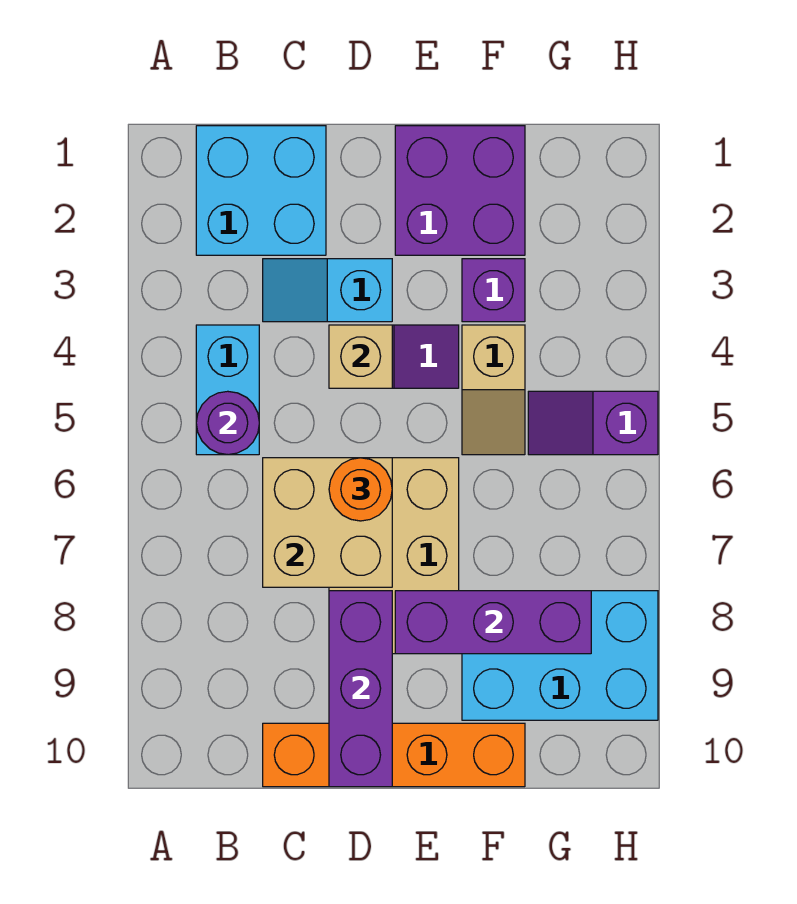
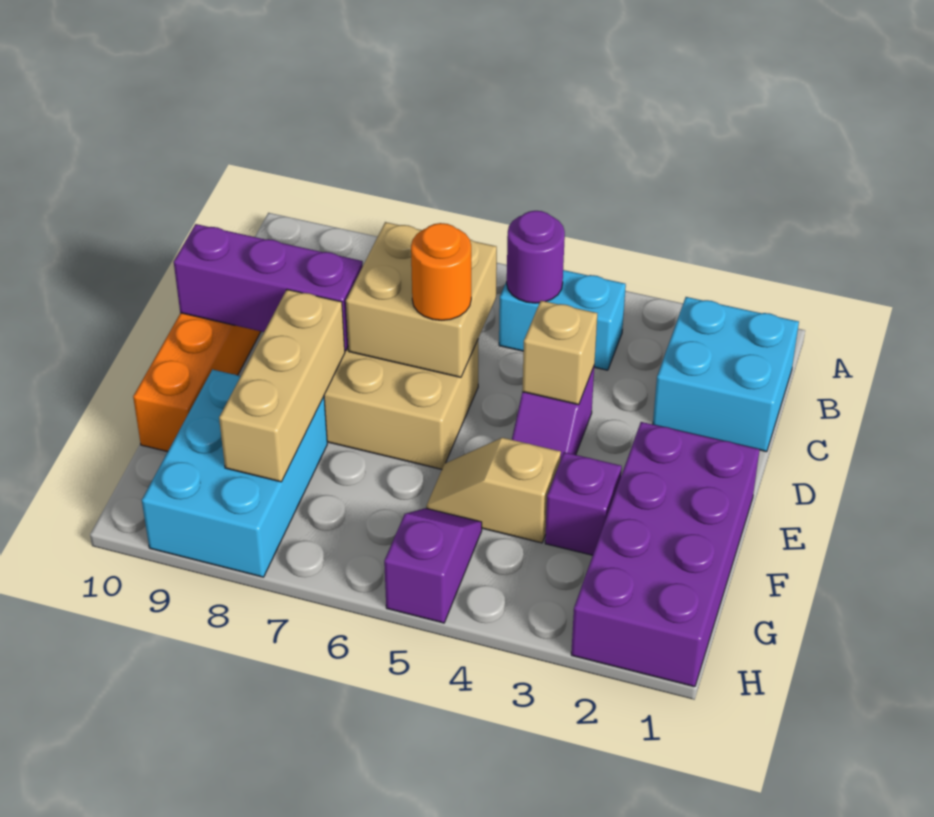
cyan slope C3:D3 level 1 top D -> none
purple brick E1:F2 level 1 -> purple brick E1:H2 level 1
purple brick E8:G8 level 2 -> tan brick E8:G8 level 2

